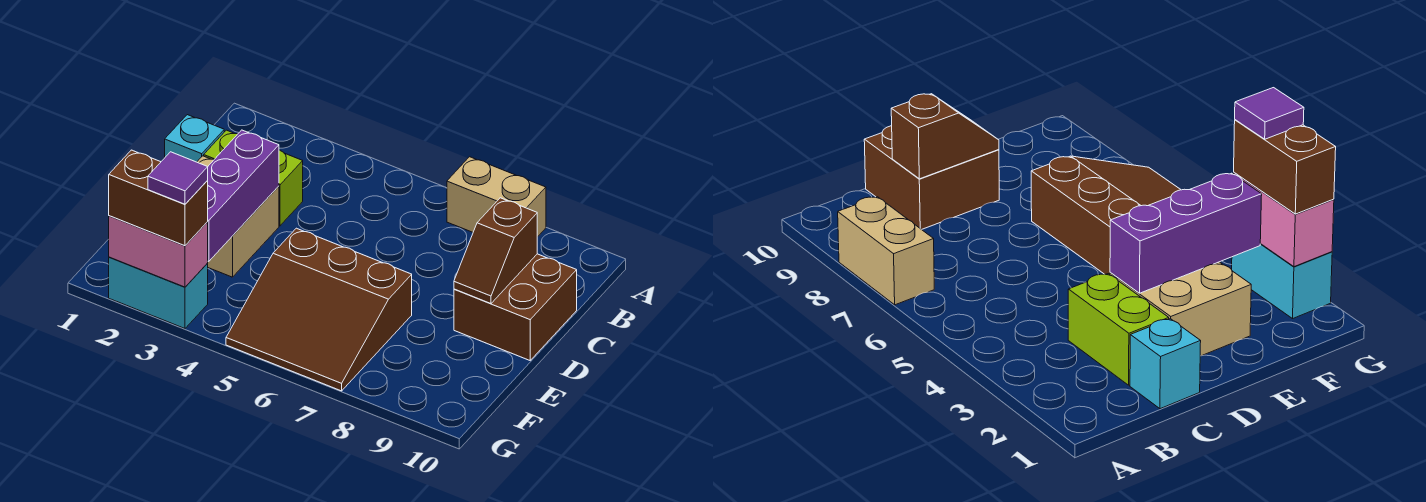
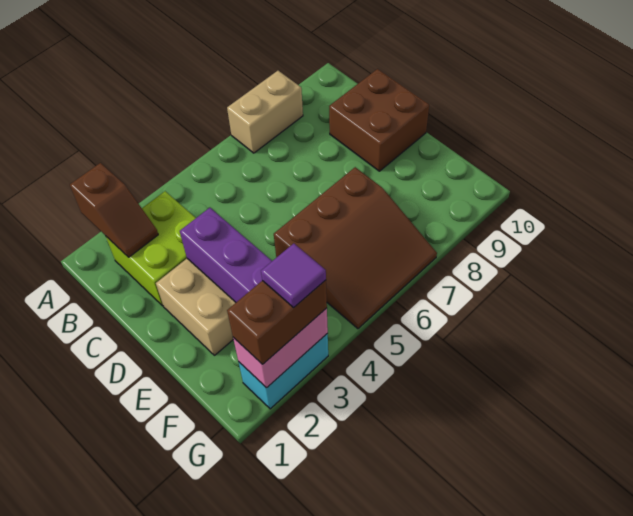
cyan brick C1 level 1 -> none
lime brick C2:C3 level 1 -> lime brick B2:C3 level 1
brown slope C9:D9 level 2 top C -> brown slope A2:B2 level 2 top A

